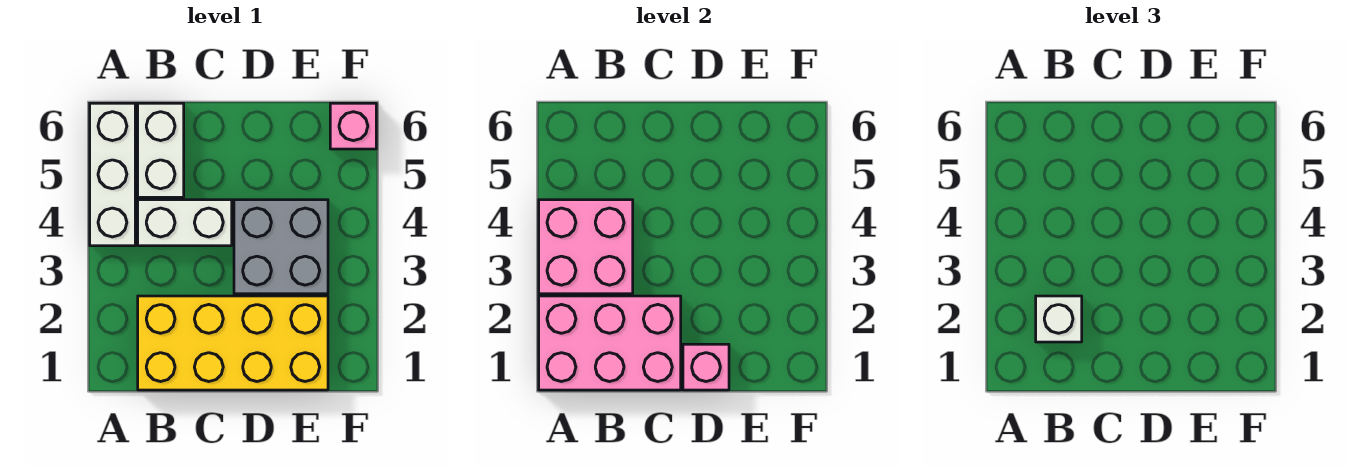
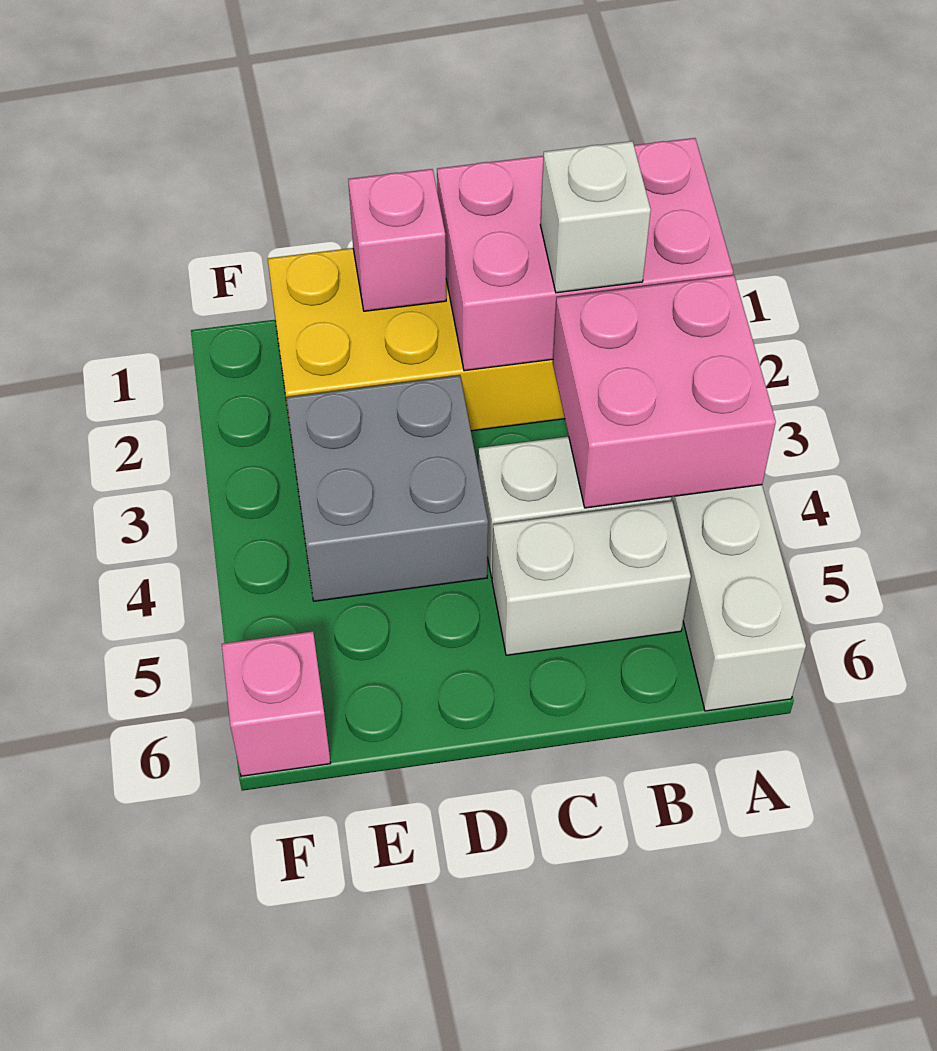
white brick B5:B6 level 1 -> white brick B5:C5 level 1

